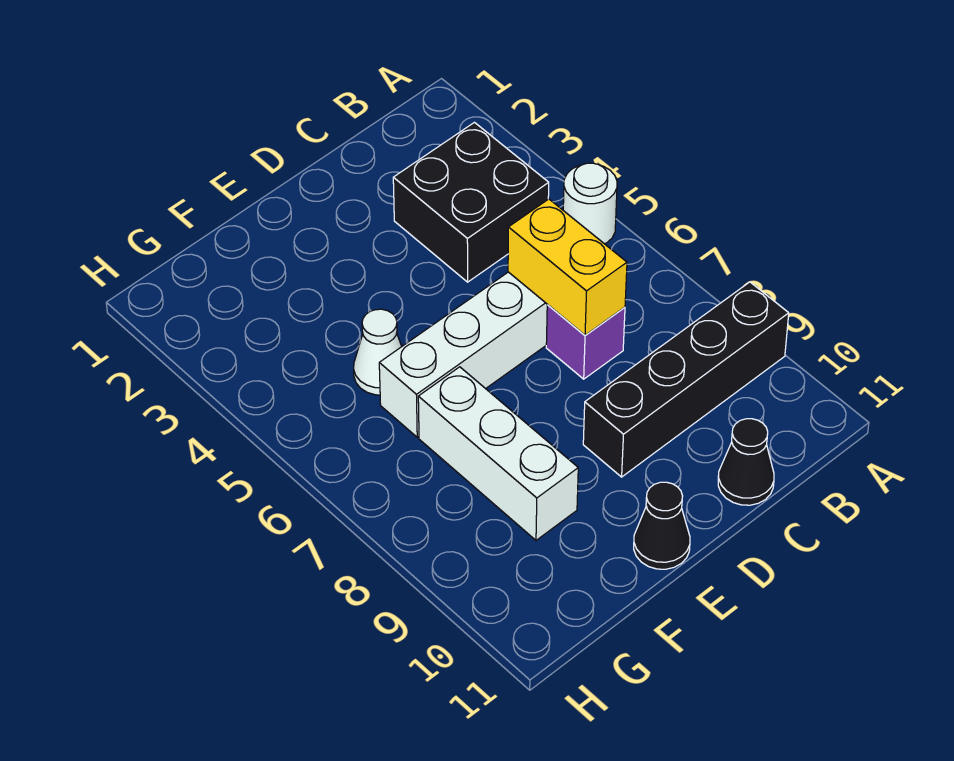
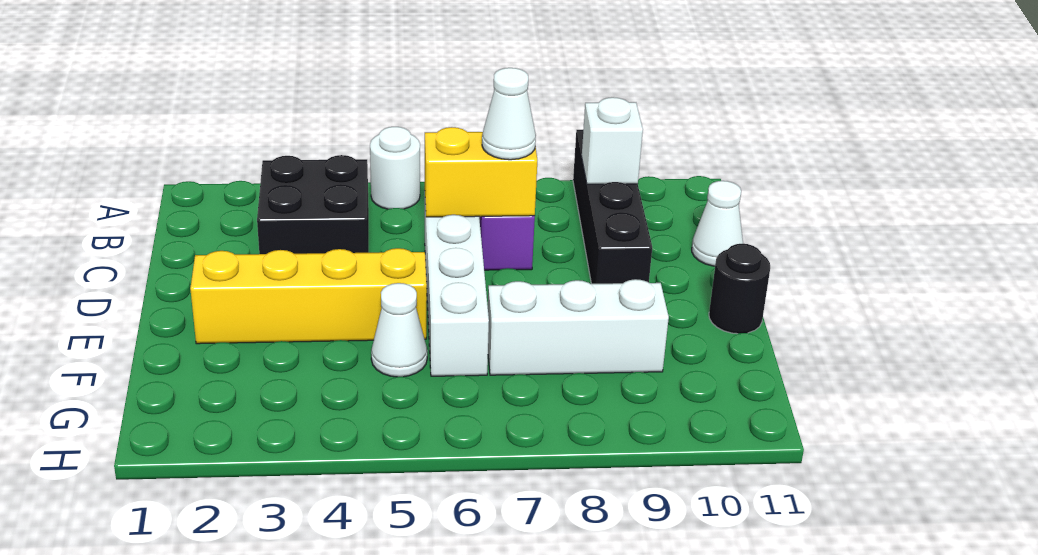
none -> white brick B9 level 2
none -> white cone C7 level 3
black cone C11 level 1 -> white cone C11 level 1
none -> yellow brick E2:E5 level 1
black cone E11 level 1 -> black round brick E11 level 1

